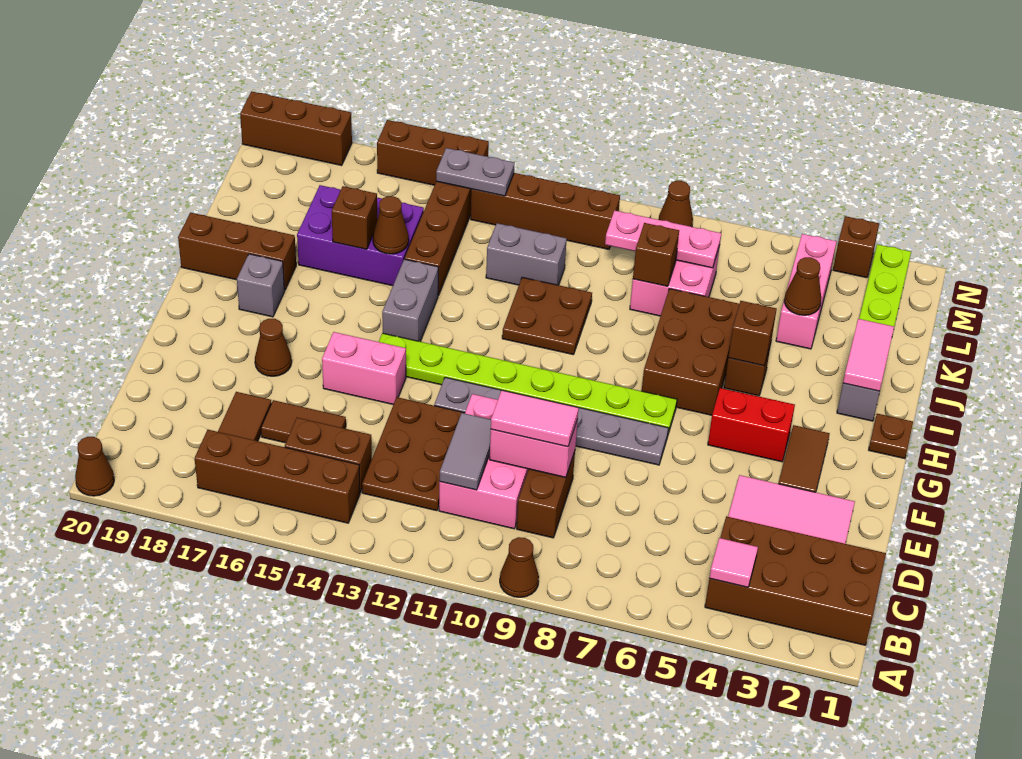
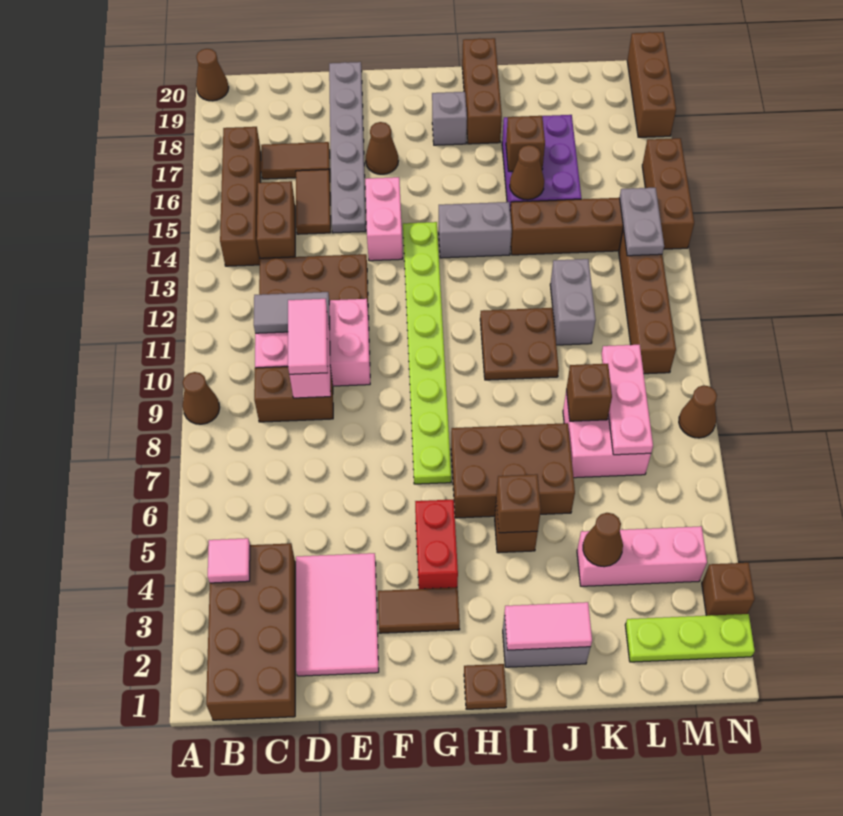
grey plate F7:F12 level 1 -> grey plate E15:E20 level 1

